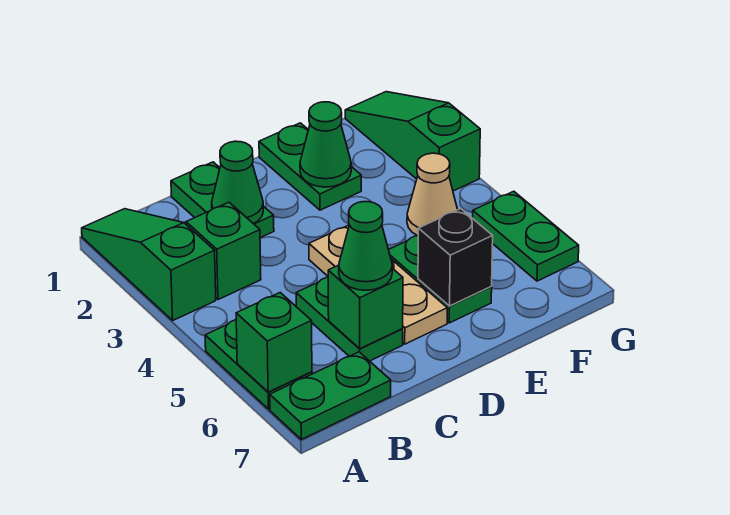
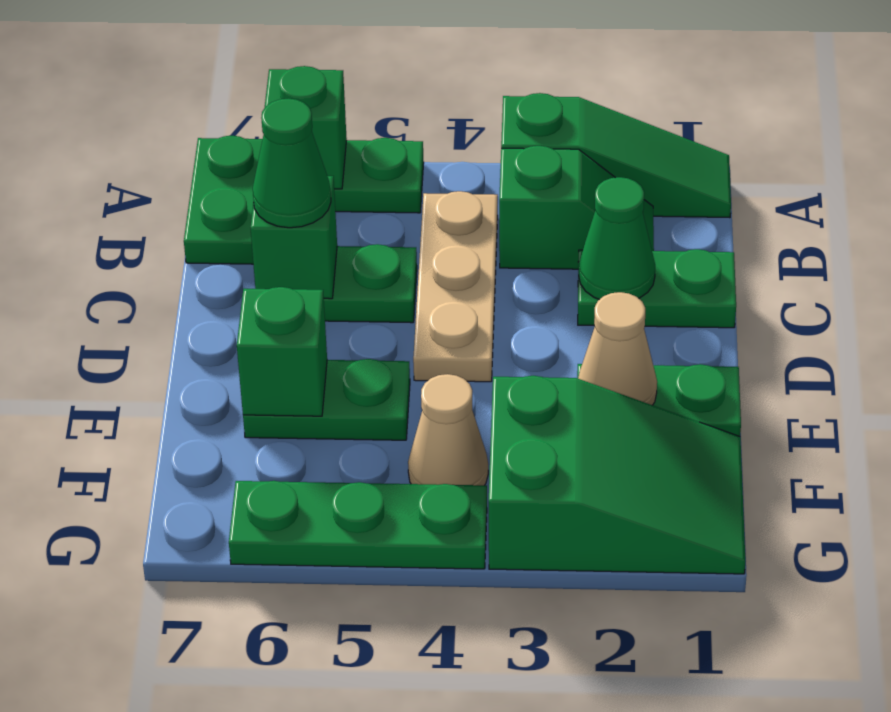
tan plate D4:D6 level 1 -> tan plate B4:D4 level 1
green cone E2 level 2 -> tan cone E2 level 2
black brick E6 level 2 -> green brick E6 level 2
green slope G1:G3 level 1 top 3 -> green slope F1:G3 level 1 top 3
green plate G5:G6 level 1 -> green plate G4:G6 level 1

